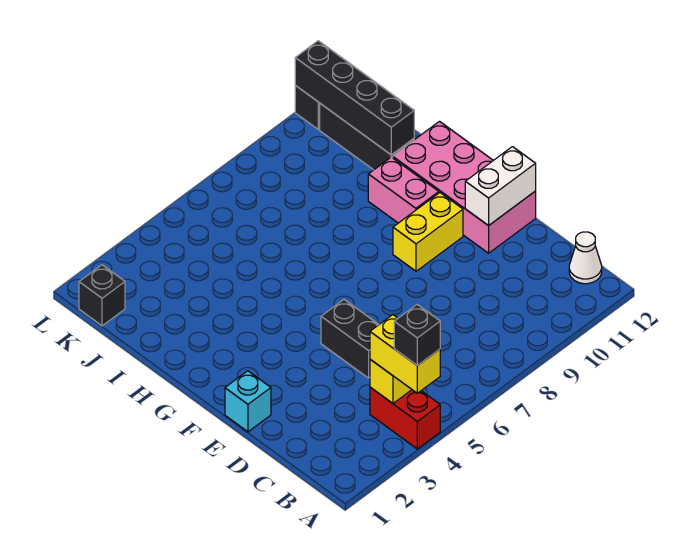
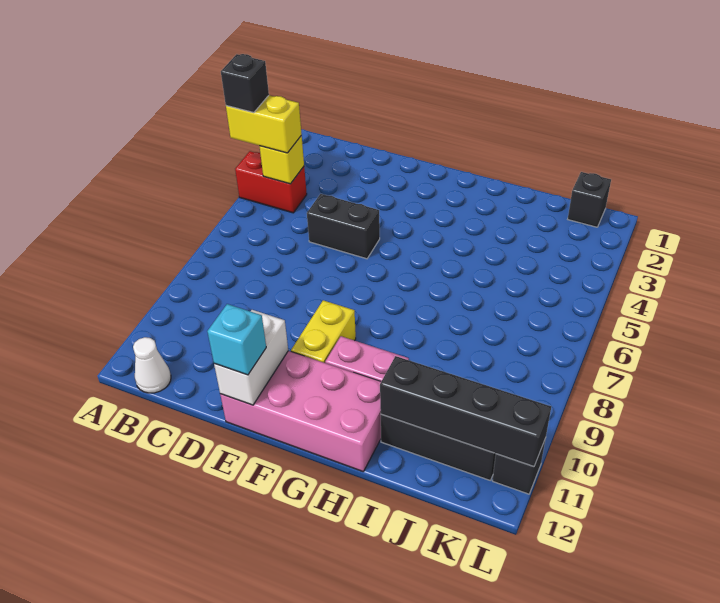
cyan brick E1 level 1 -> cyan brick E12 level 3

